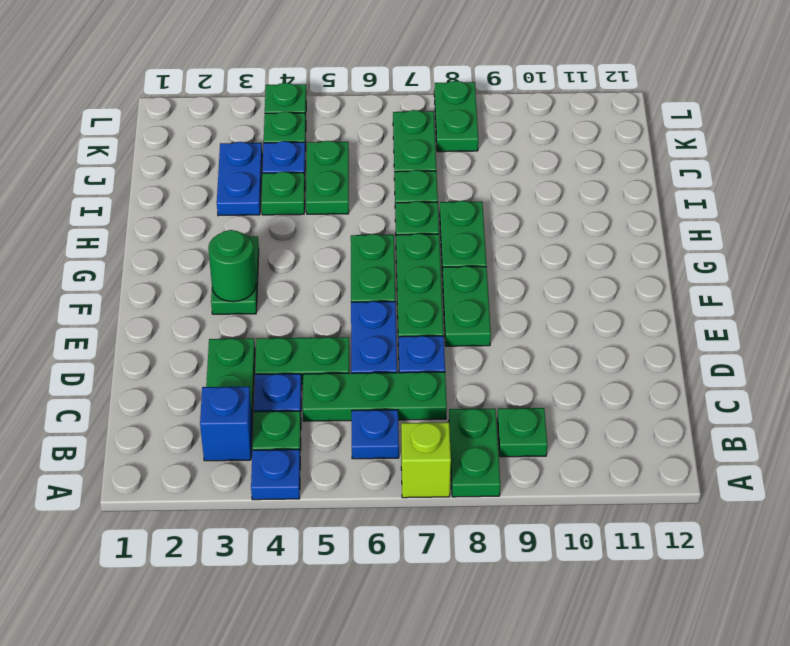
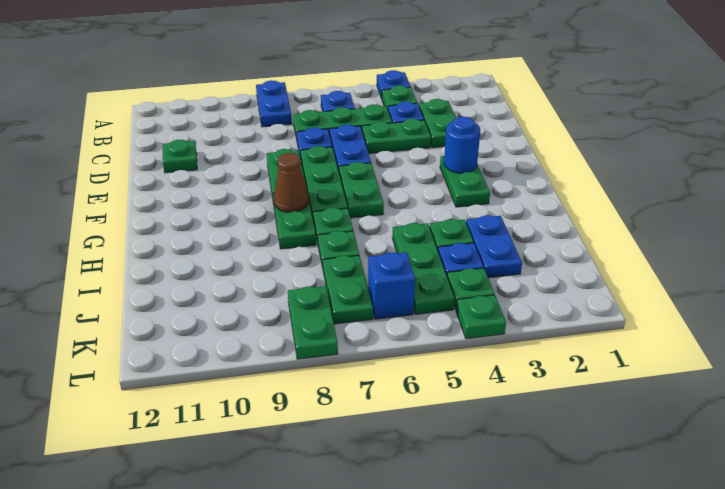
lime brick A7 level 1 -> none
green plate A8:B8 level 1 -> blue plate A8:B8 level 1
blue brick B3 level 1 -> blue brick K6 level 1
green plate B9 level 1 -> green plate D11 level 1
green round brick F3 level 2 -> blue round brick F3 level 2
none -> brown cone G8 level 2
green plate I5:J5 level 1 -> green plate I5:K5 level 1

